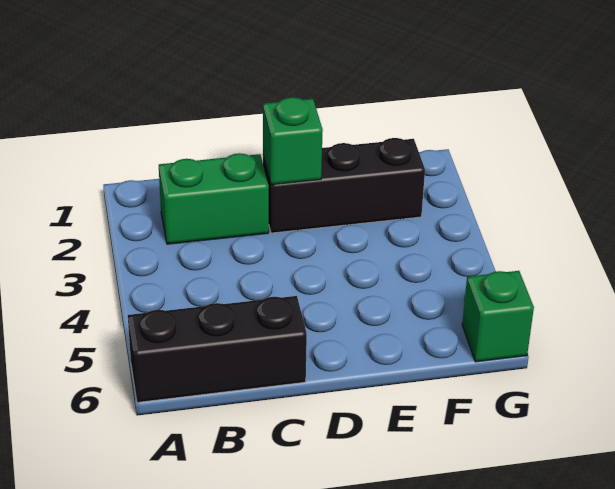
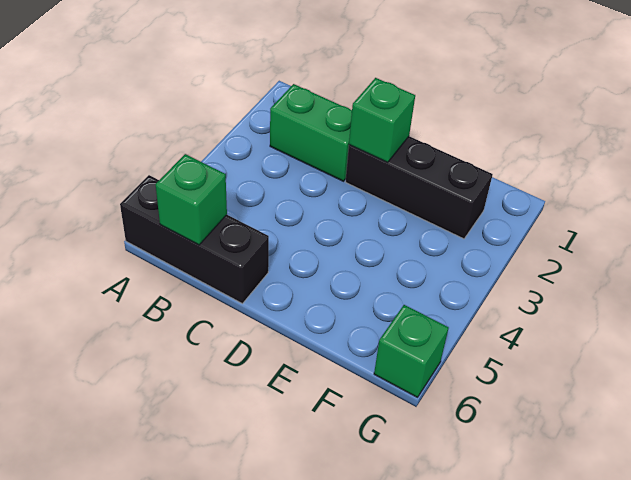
none -> green brick B6 level 2

